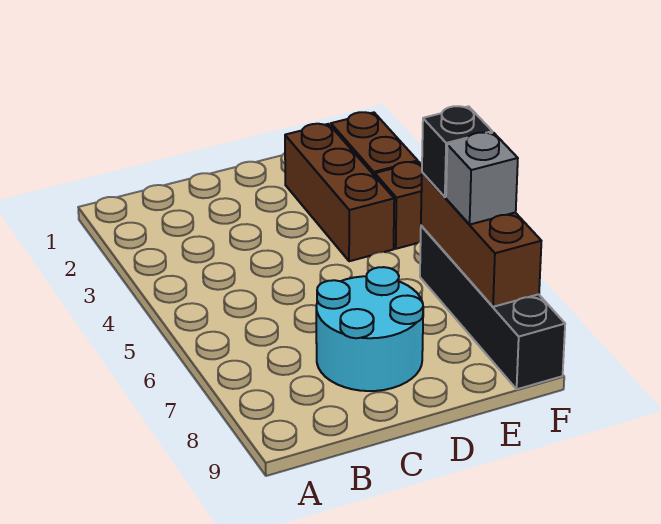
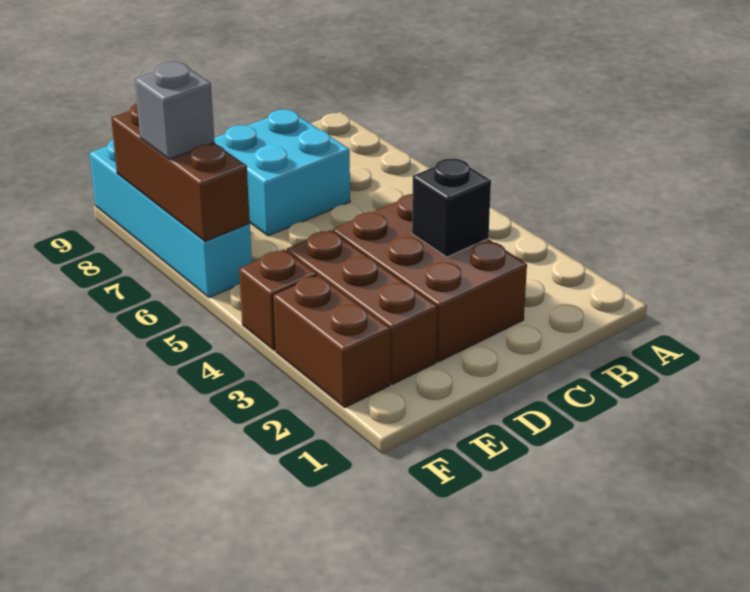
none -> brown brick C2:D4 level 1
cyan round brick C7:D8 level 1 -> cyan brick C7:D8 level 1
black brick F6:F9 level 1 -> cyan brick F6:F9 level 1
black brick F6 level 3 -> black brick C3 level 2

